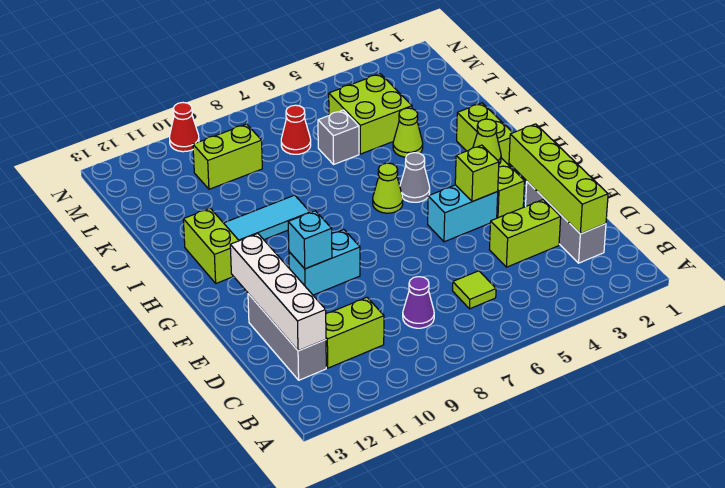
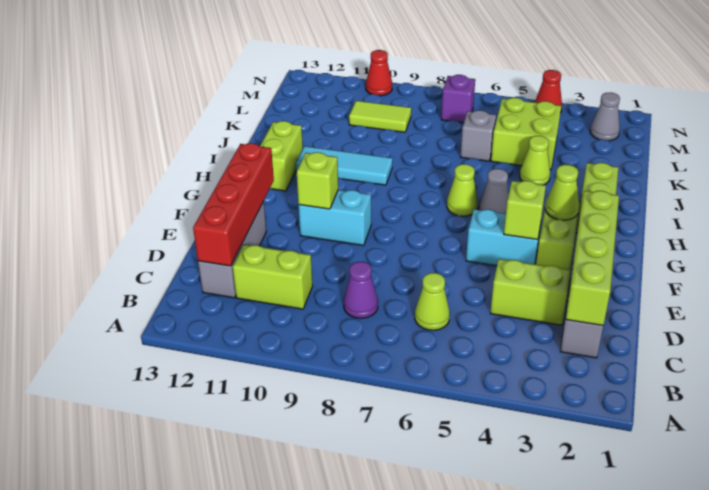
lime tile C6 level 1 -> lime cone C6 level 1
white brick C12:F12 level 2 -> red brick C12:F12 level 2
cyan brick F10 level 2 -> lime brick F10 level 2
red cone L7 level 1 -> red cone N4 level 1
lime brick L9:L10 level 1 -> lime tile L9:L10 level 1
none -> grey cone M2 level 1
none -> purple brick M7 level 1

